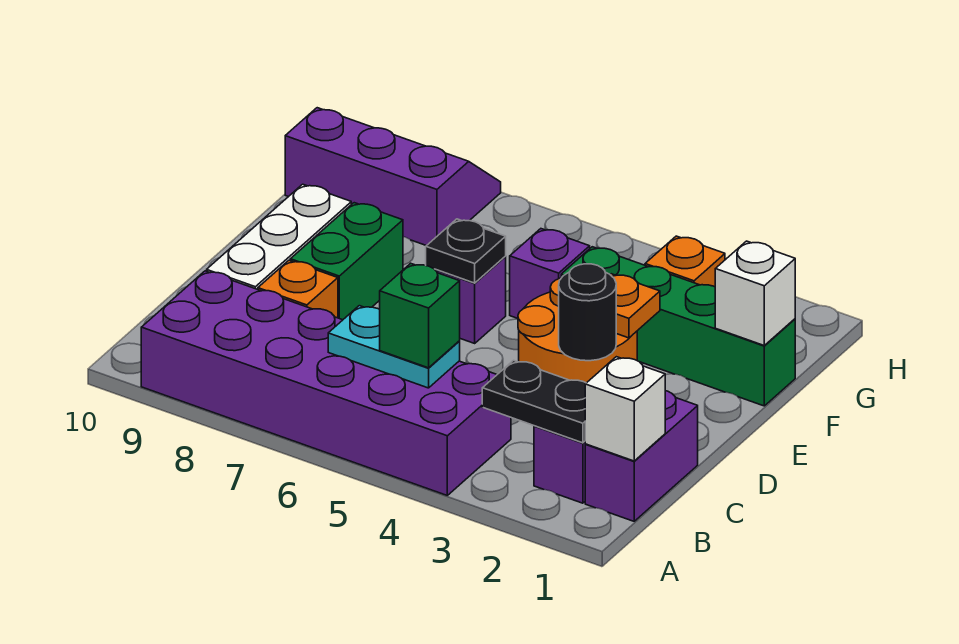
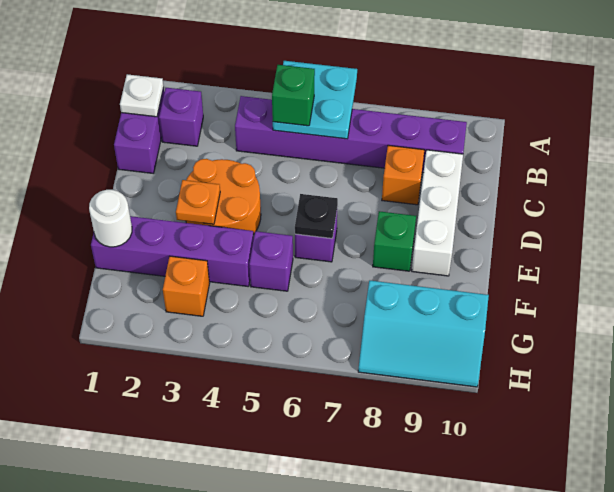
purple brick A4:B9 level 1 -> purple brick B4:B9 level 1
white brick B1 level 2 -> white plate B1 level 2
black plate B2:B3 level 2 -> none
cyan plate B5:B6 level 2 -> cyan plate A5:B6 level 2
black round brick D3 level 2 -> none
green brick D8:E8 level 1 -> green brick E8 level 1
green brick F1:F4 level 1 -> purple brick F1:F4 level 1
white brick F1 level 2 -> white round brick F1 level 2
purple slope G8:H10 level 1 top G -> cyan slope G8:H10 level 1 top G

